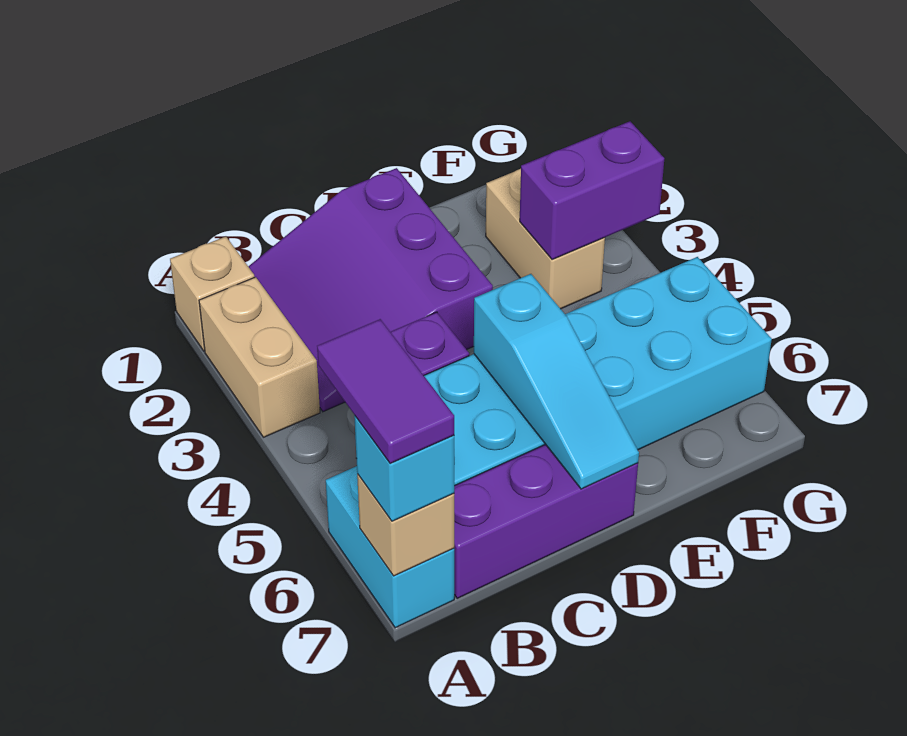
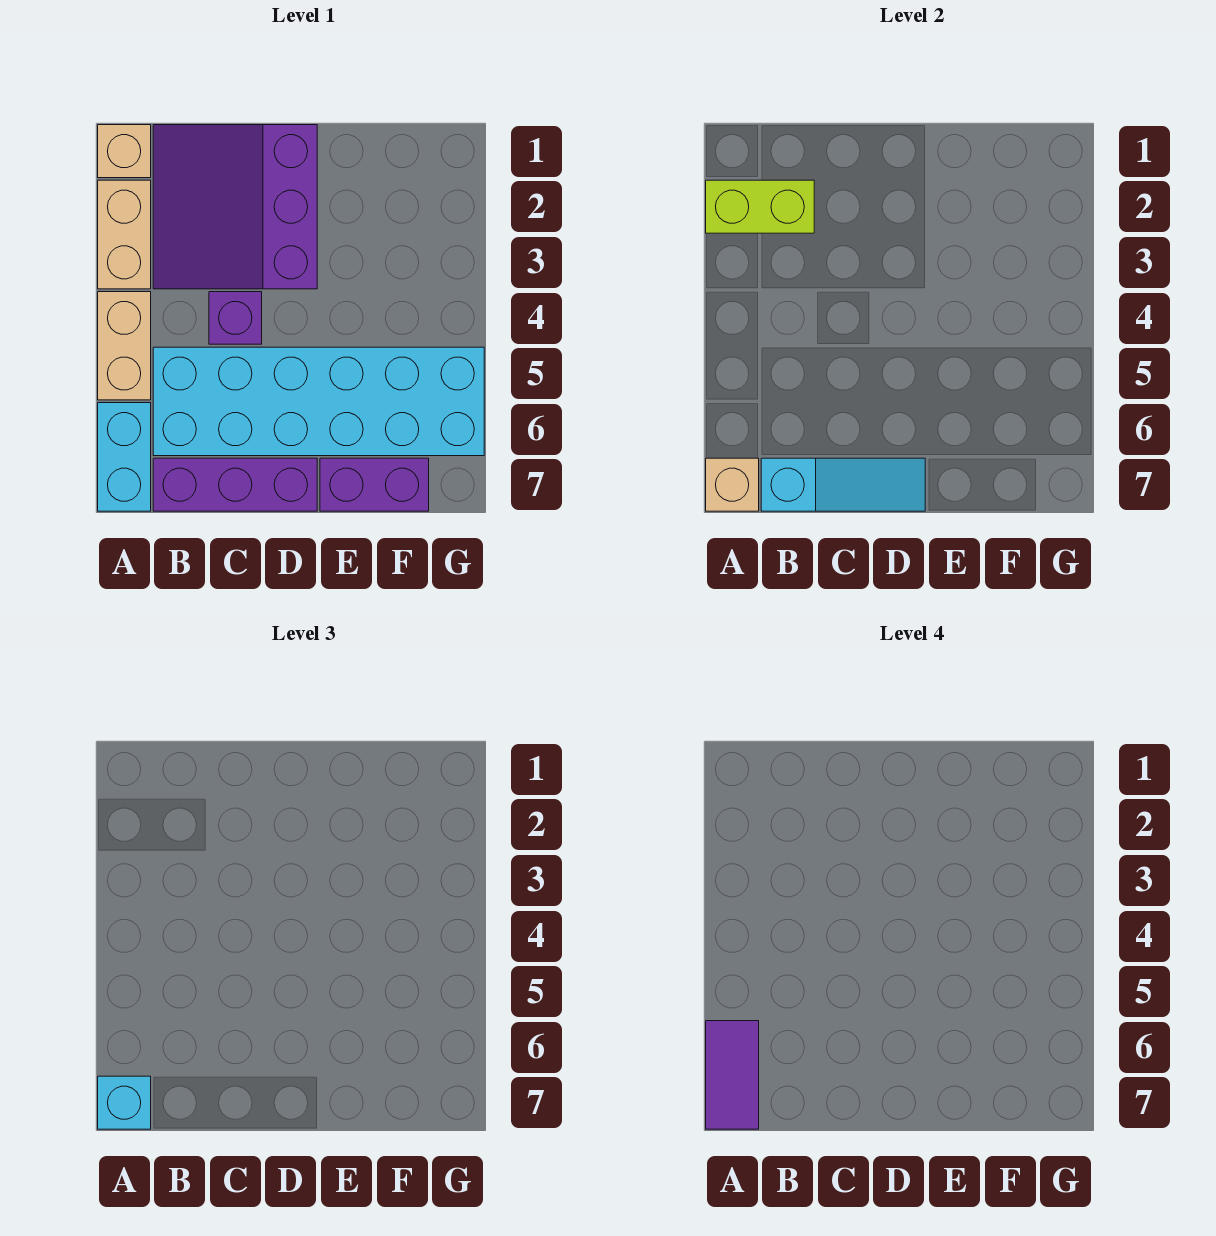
none -> lime brick A2:B2 level 2
cyan slope D5:D7 level 2 top 5 -> cyan slope B7:D7 level 2 top B
tan brick F2:F3 level 1 -> tan brick A4:A5 level 1
purple brick F3:G3 level 2 -> purple brick E7:F7 level 1

